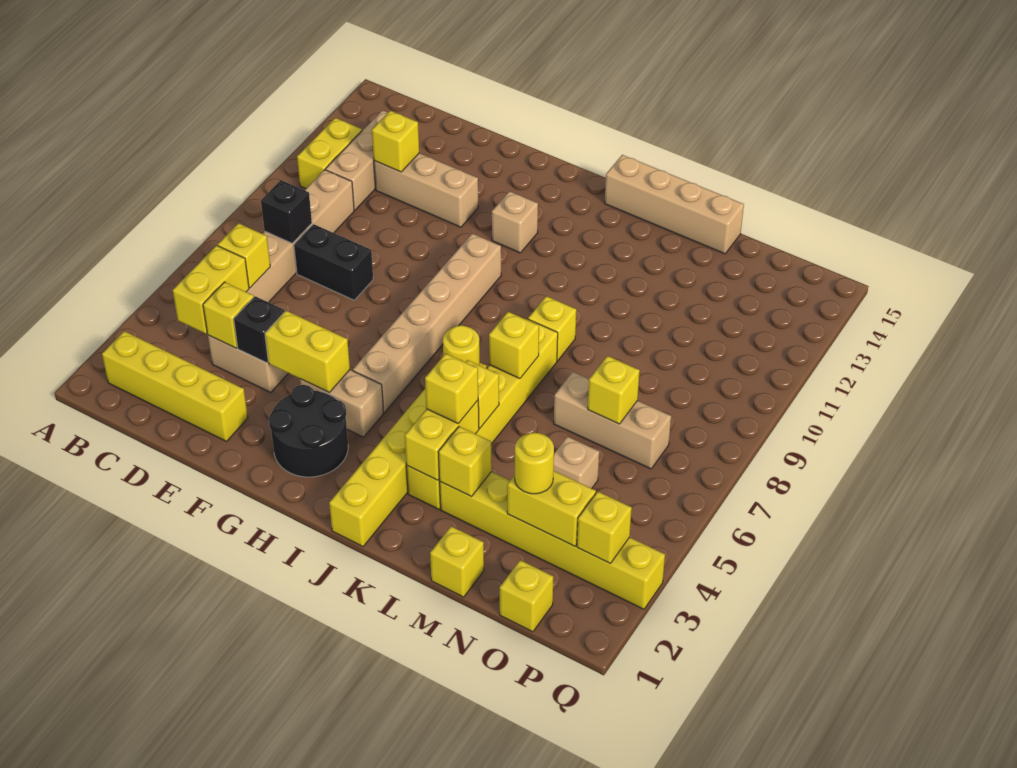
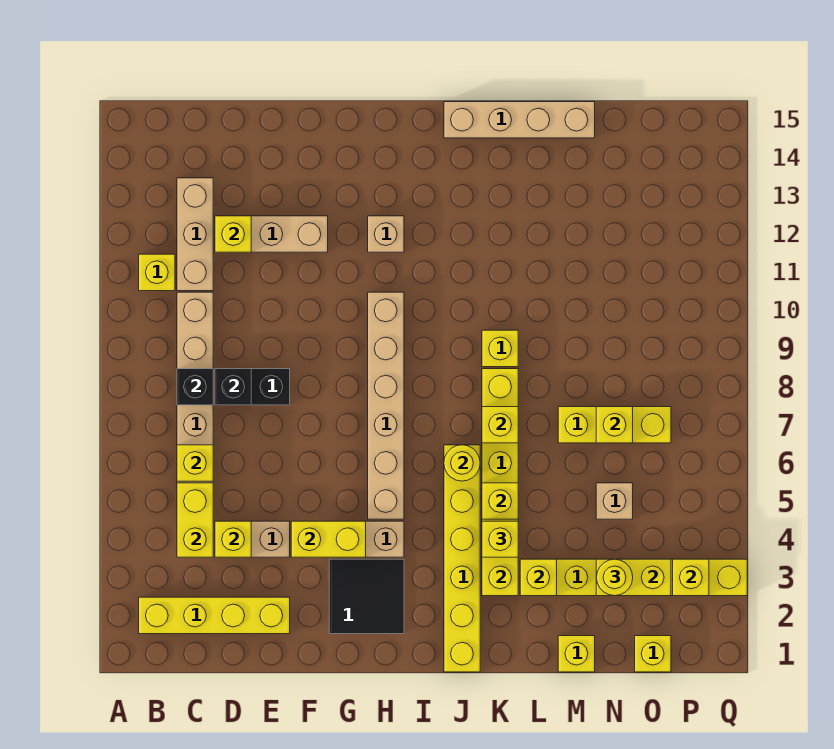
yellow brick B11:B12 level 1 -> yellow brick B11 level 1
black brick E4 level 2 -> black brick D8 level 2
black round brick G2:H3 level 1 -> black tile G2:H3 level 1
tan brick M7:O7 level 1 -> yellow brick M7:O7 level 1

